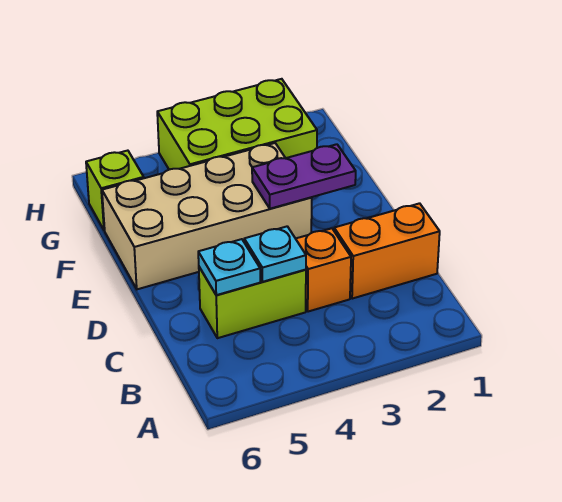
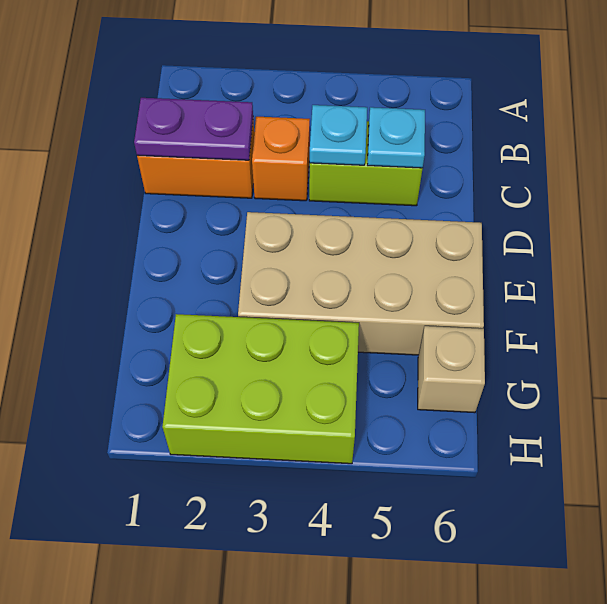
purple plate E2:E3 level 2 -> purple plate C1:C2 level 2
lime brick G6 level 1 -> tan brick G6 level 1

